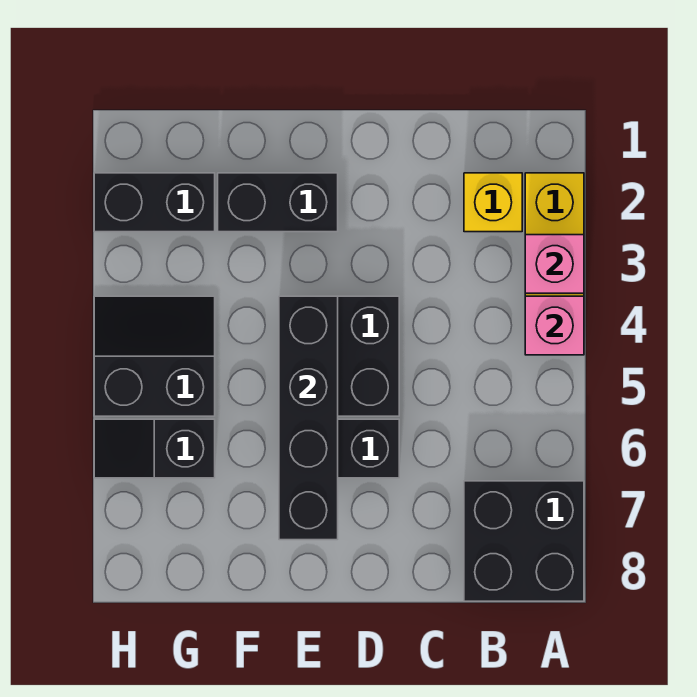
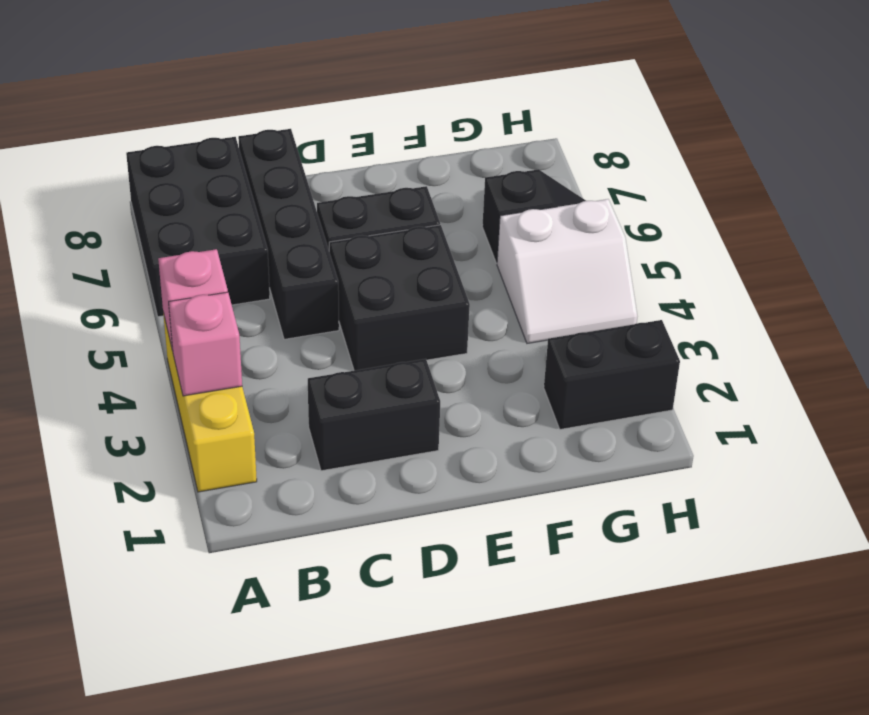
black brick A7:B8 level 1 -> black brick A6:B8 level 1
yellow brick B2 level 1 -> none
black brick E2:F2 level 1 -> black brick C2:D2 level 1
black brick E4:E7 level 2 -> black brick C5:C8 level 1
black slope G4:H5 level 1 top 5 -> white slope G4:H5 level 1 top 5

